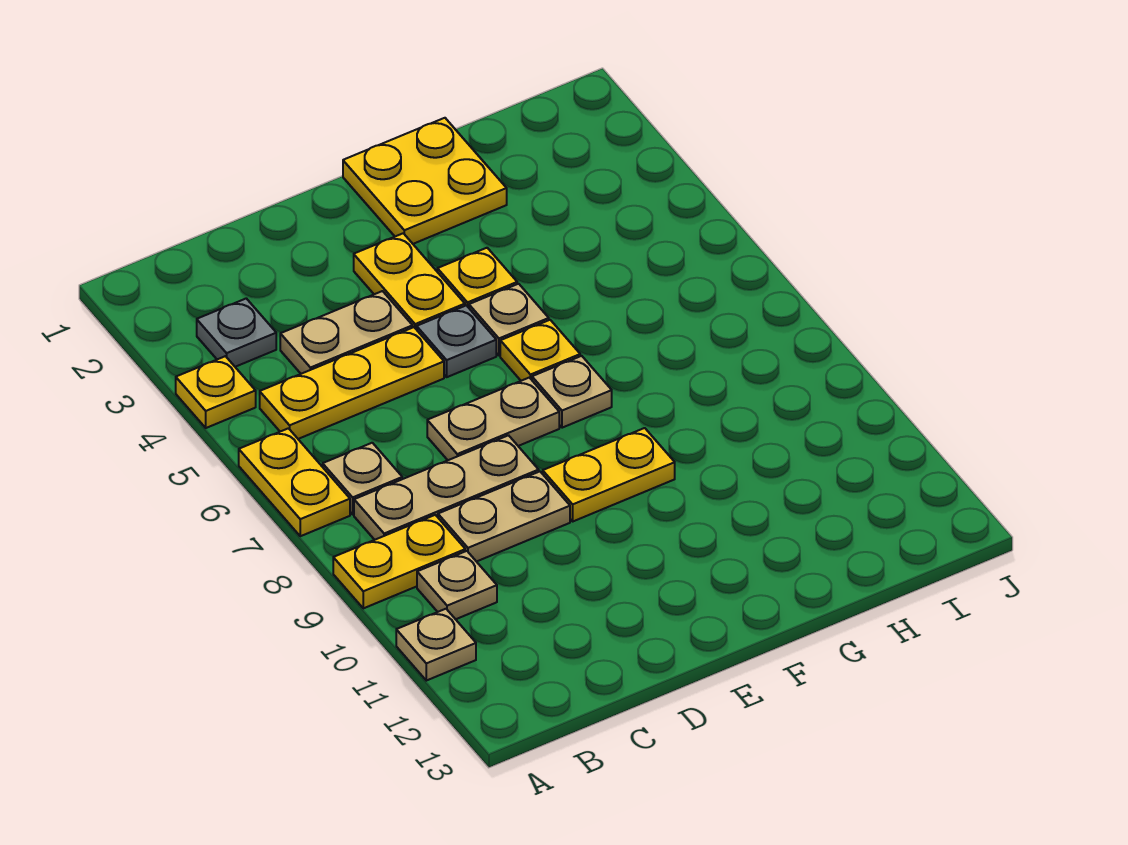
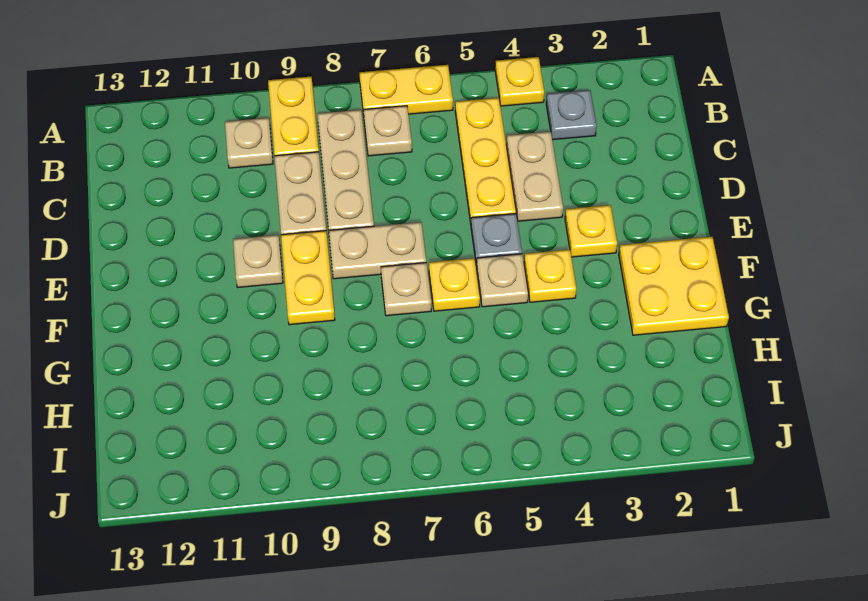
tan plate A11 level 1 -> tan plate E10 level 1
tan plate D7:E7 level 1 -> tan plate E7:E8 level 1
yellow plate E3:E4 level 1 -> yellow plate E3 level 1

